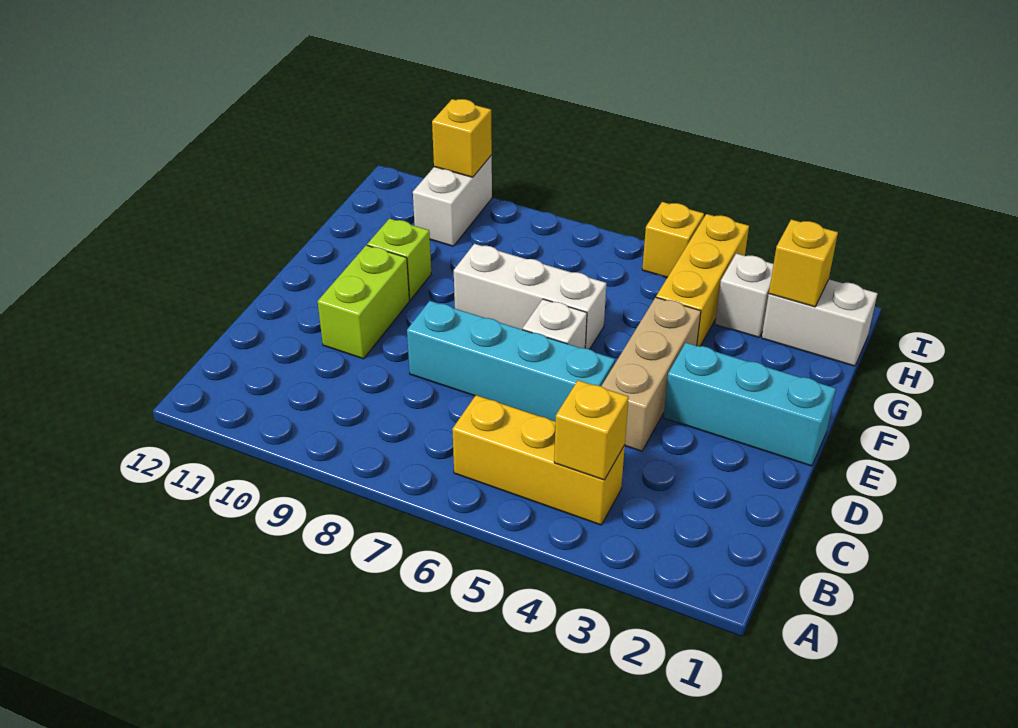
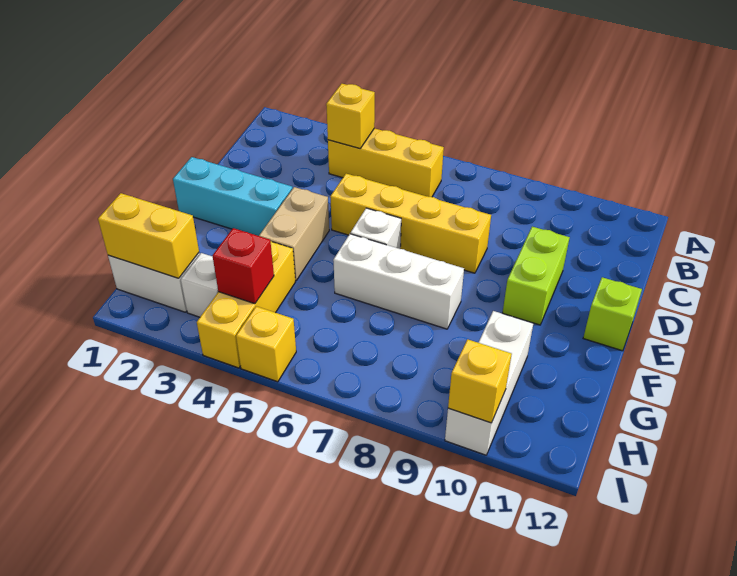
tan brick D4:F4 level 1 -> tan brick E4:F4 level 1
cyan brick D5:D8 level 1 -> yellow brick D5:D8 level 1
lime brick F10 level 1 -> lime brick E12 level 1
yellow brick H2 level 2 -> yellow brick H1:H2 level 2
none -> red brick H4 level 2
white brick H10:I10 level 1 -> white brick G10:I10 level 1

